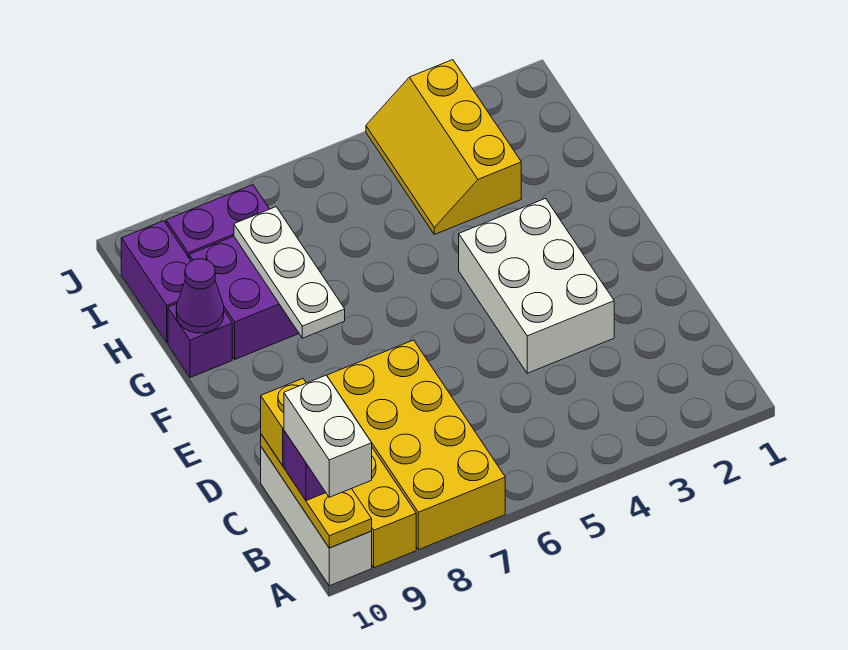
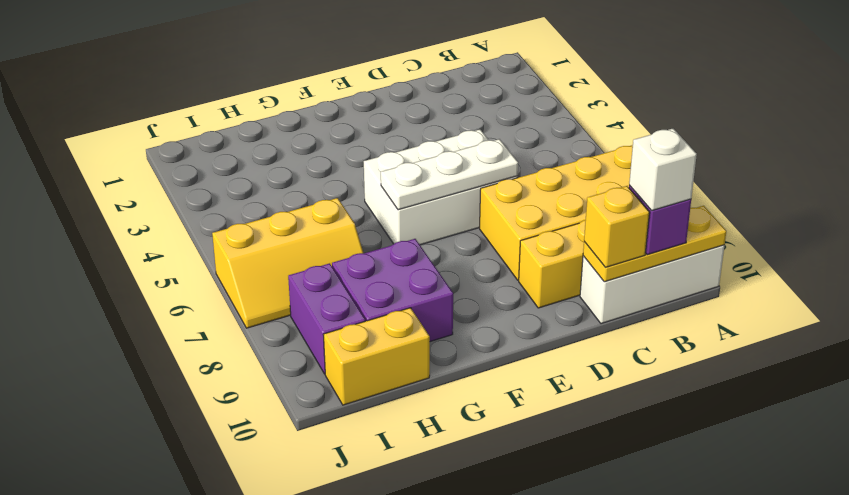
white brick A10:B10 level 4 -> white brick B10 level 4
white brick D3:F4 level 1 -> white brick D5:F6 level 1
white plate F8:H8 level 2 -> white plate D6:F6 level 2
purple brick G10 level 1 -> none
purple cone G10 level 2 -> none
yellow slope H3:J4 level 1 top 3 -> yellow slope H6:J7 level 1 top 6
purple brick H10:I10 level 1 -> yellow brick H10:I10 level 1

